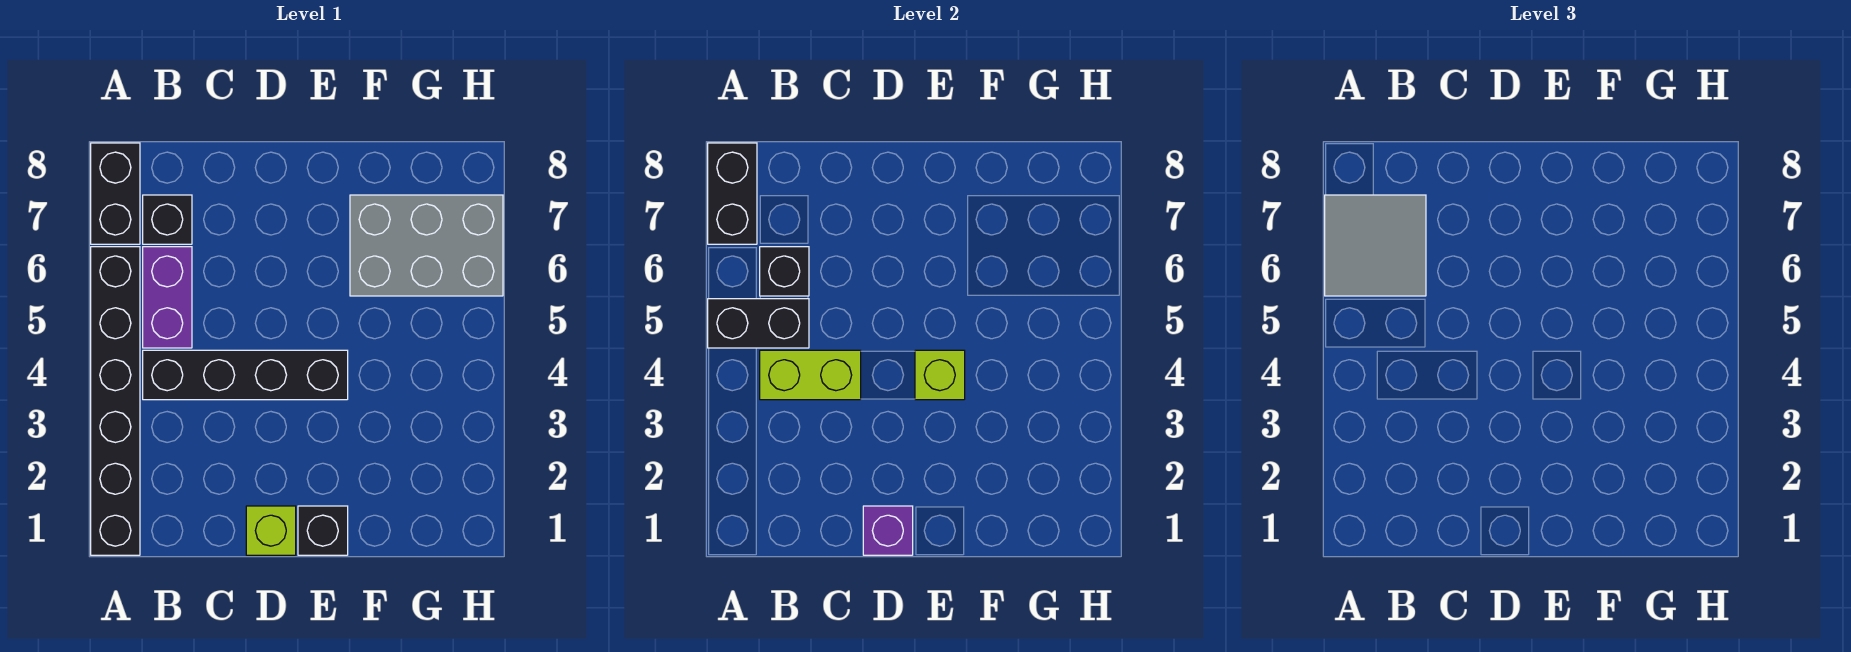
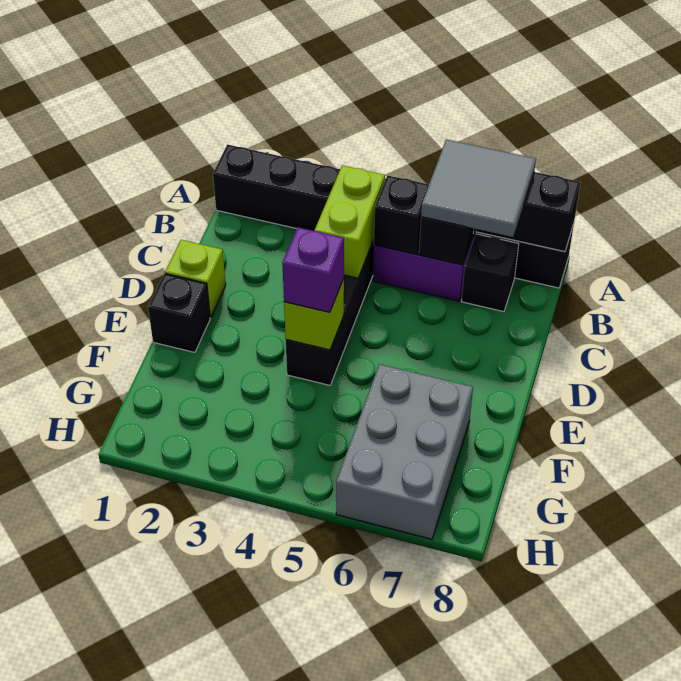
black brick A5:B5 level 2 -> black brick B5 level 2
purple brick D1 level 2 -> purple brick E4 level 3

